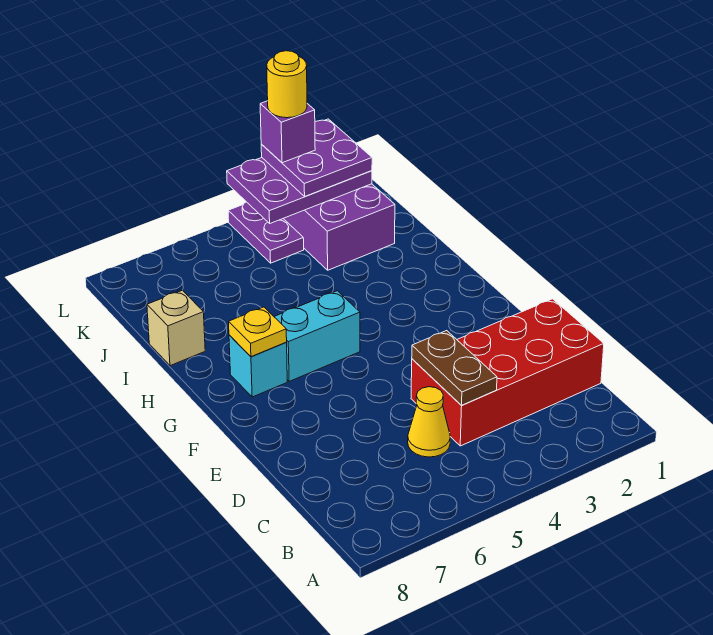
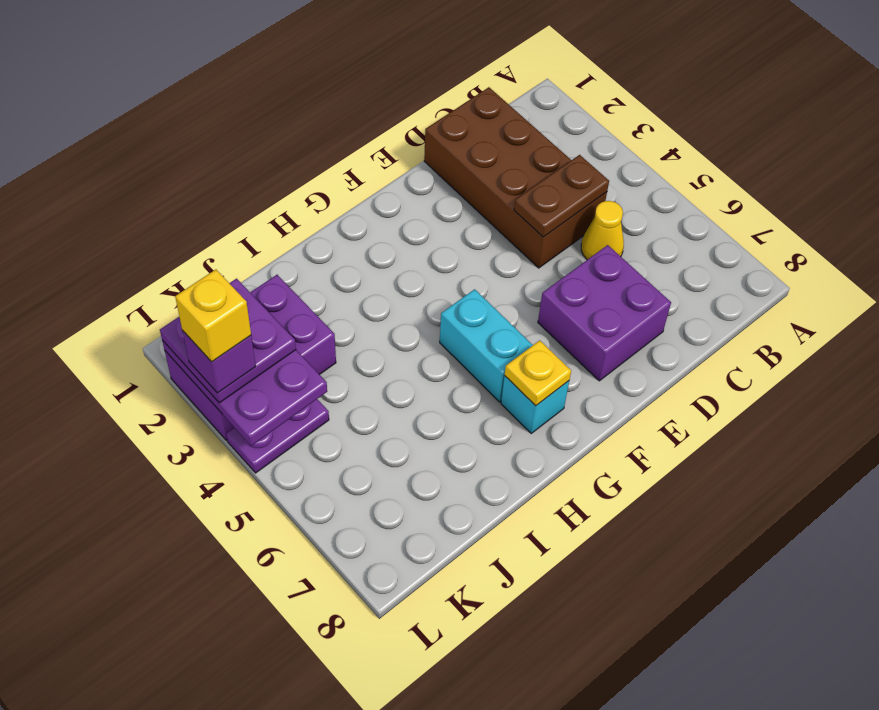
red brick C1:D4 level 1 -> brown brick C1:D4 level 1
none -> purple brick D6:E7 level 1
tan brick I8 level 1 -> none
yellow round brick L3 level 5 -> yellow brick L3 level 5

